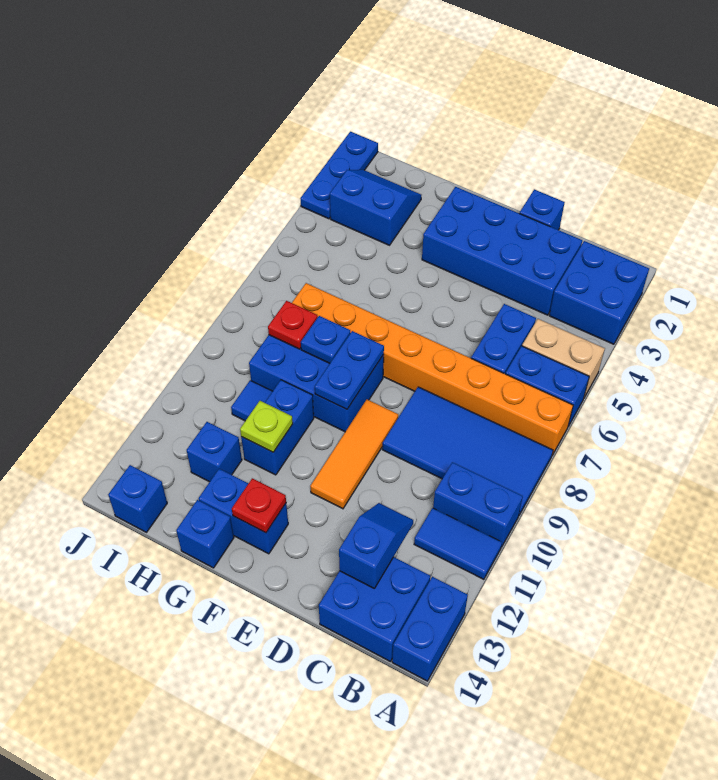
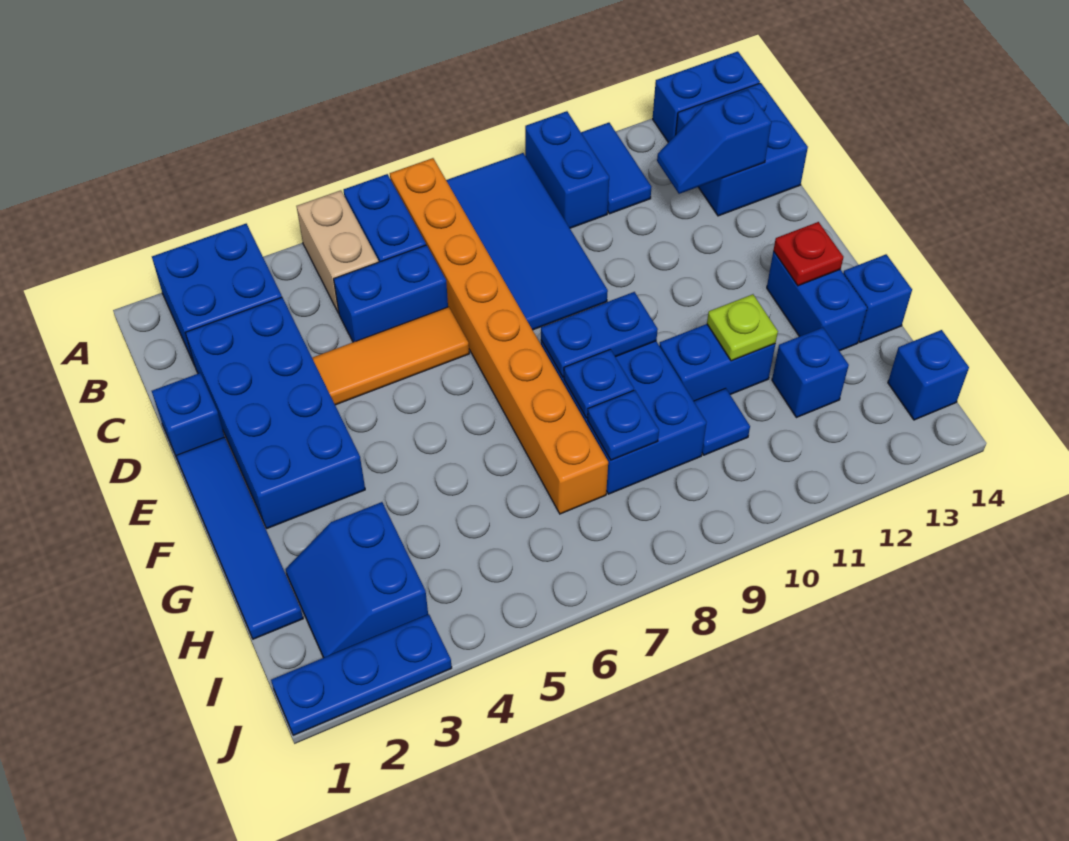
none -> blue tile E1:H1 level 1
orange tile E9:E11 level 1 -> orange tile D4:D6 level 1
red plate H8 level 2 -> blue plate H8 level 2

